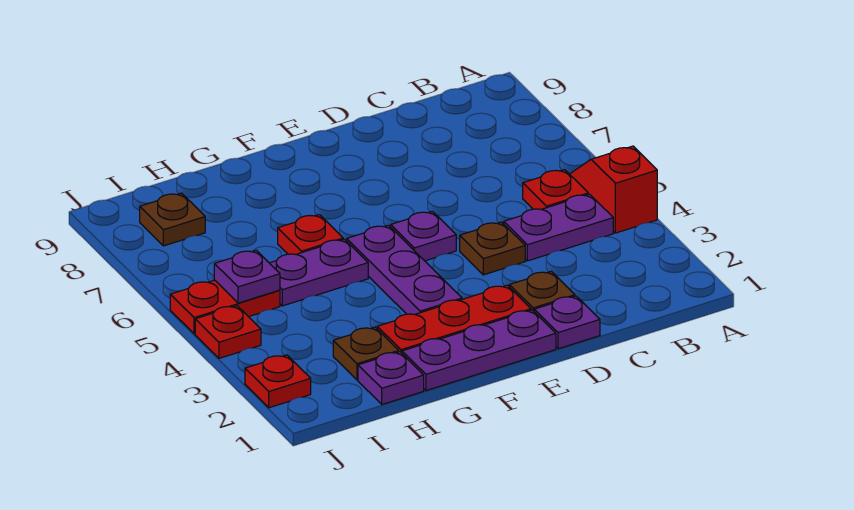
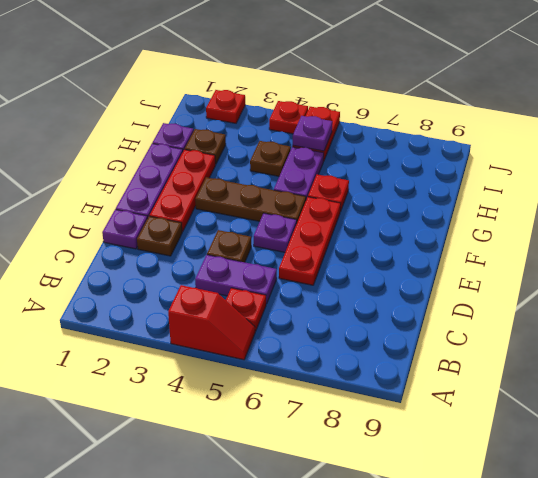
purple plate B4:C4 level 1 -> purple plate C4:C5 level 1
none -> red plate D6:F6 level 1
purple plate F3:F5 level 1 -> brown plate F3:F5 level 1
brown plate I8 level 1 -> brown plate H4 level 1

